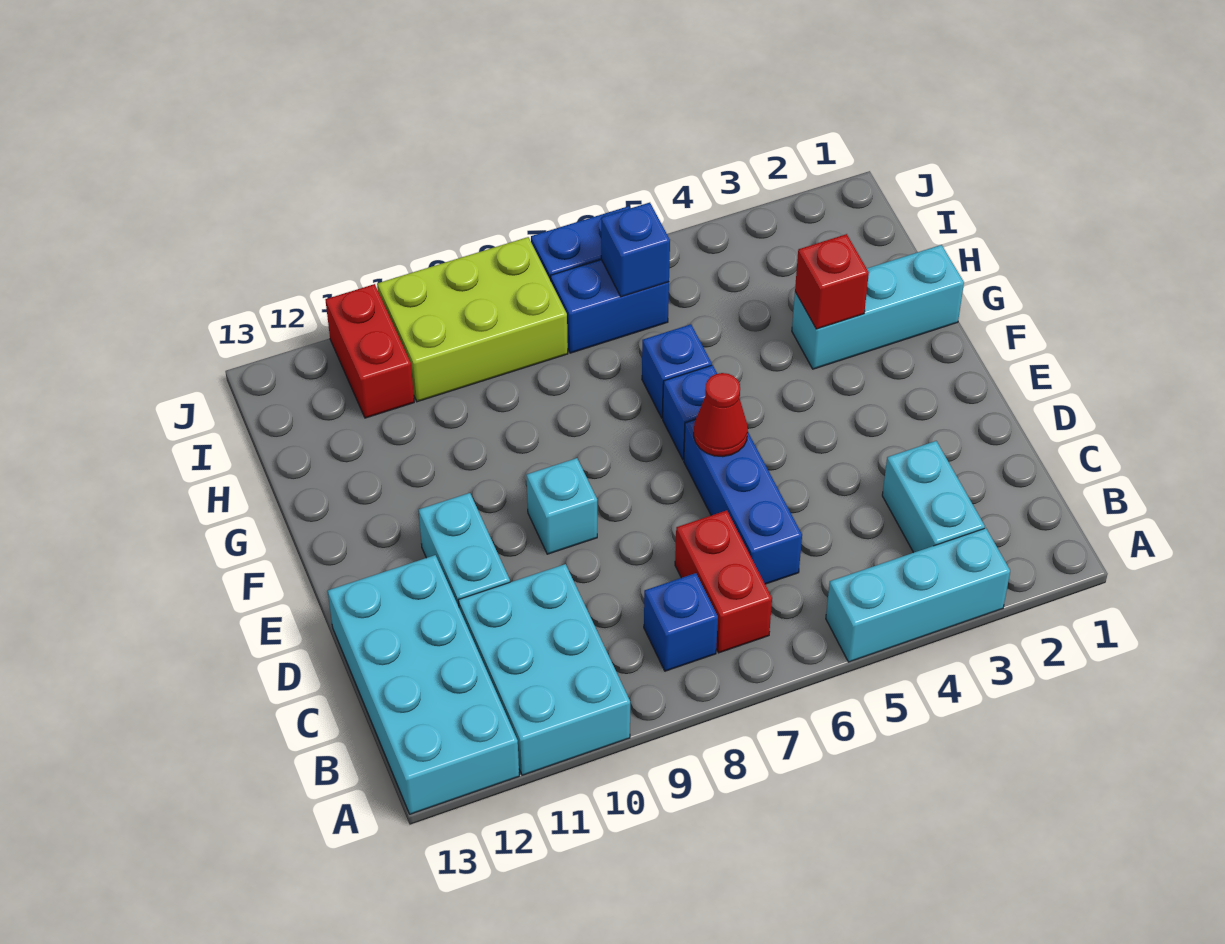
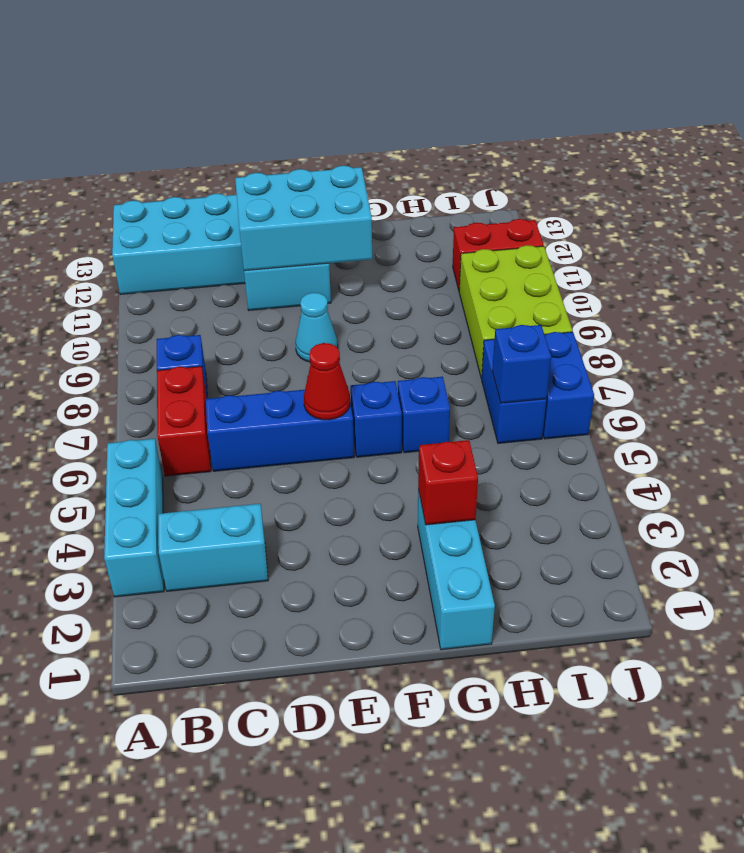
cyan brick A10:C11 level 1 -> cyan brick D11:F12 level 2
red brick B7:C7 level 1 -> red brick B6:B7 level 1
cyan brick E9 level 1 -> cyan cone E9 level 1

